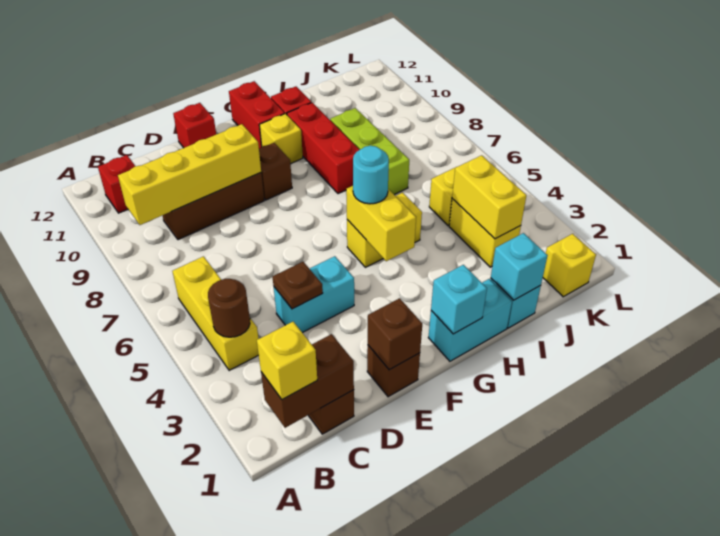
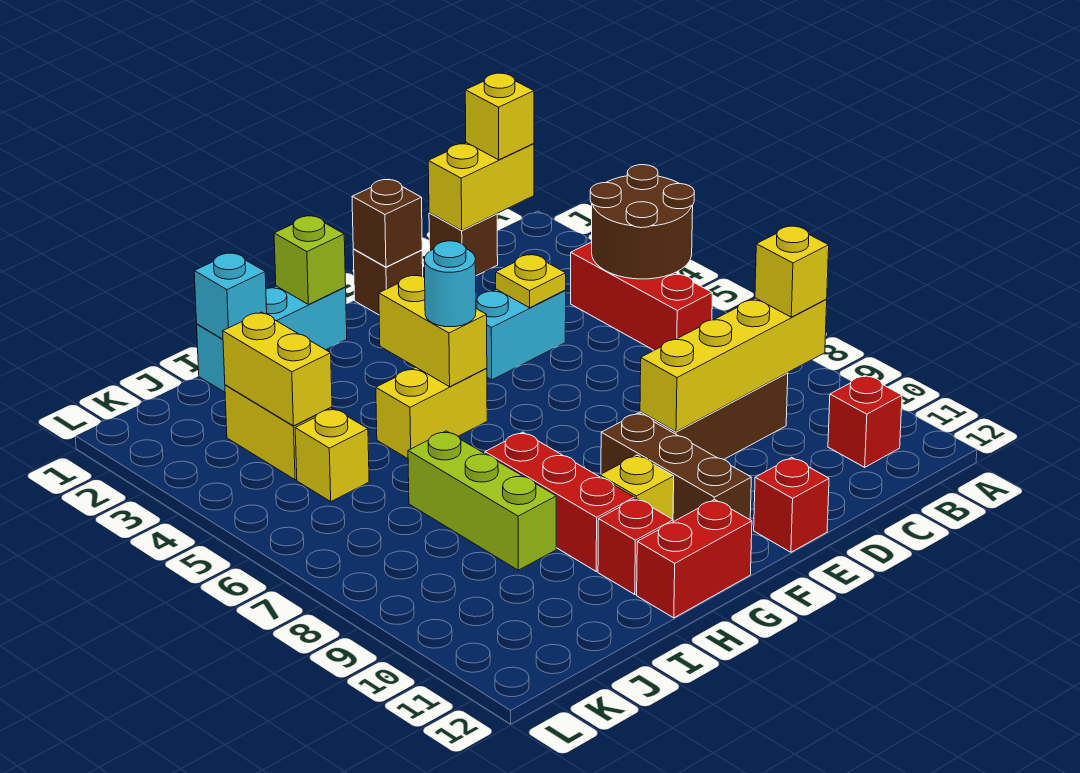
brown brick B1:C1 level 2 -> yellow brick B1:C1 level 2
yellow brick B4:B6 level 1 -> red brick B4:B6 level 1
brown round brick B4 level 2 -> brown round brick A4:B5 level 2
brown plate D4 level 2 -> yellow plate D4 level 2
brown brick F9 level 1 -> brown brick F9:F11 level 1
cyan brick G1 level 2 -> lime brick G1 level 2
red brick G11:G12 level 1 -> red brick G12:H12 level 1
yellow brick K1 level 1 -> yellow brick B9 level 3

